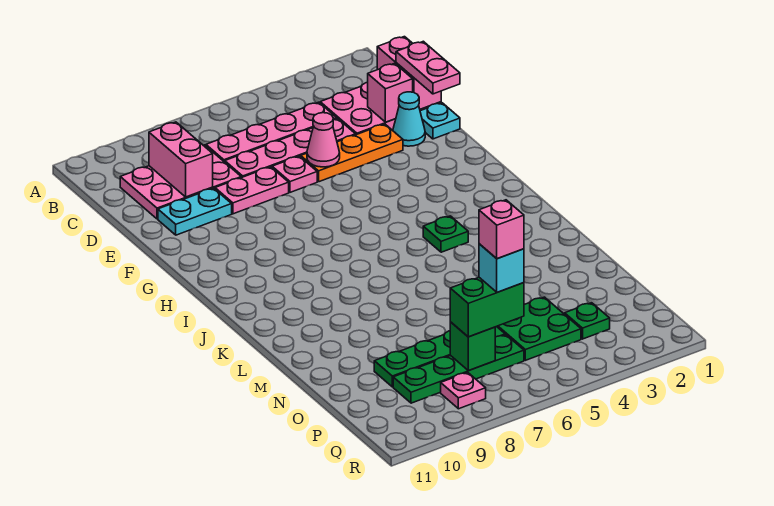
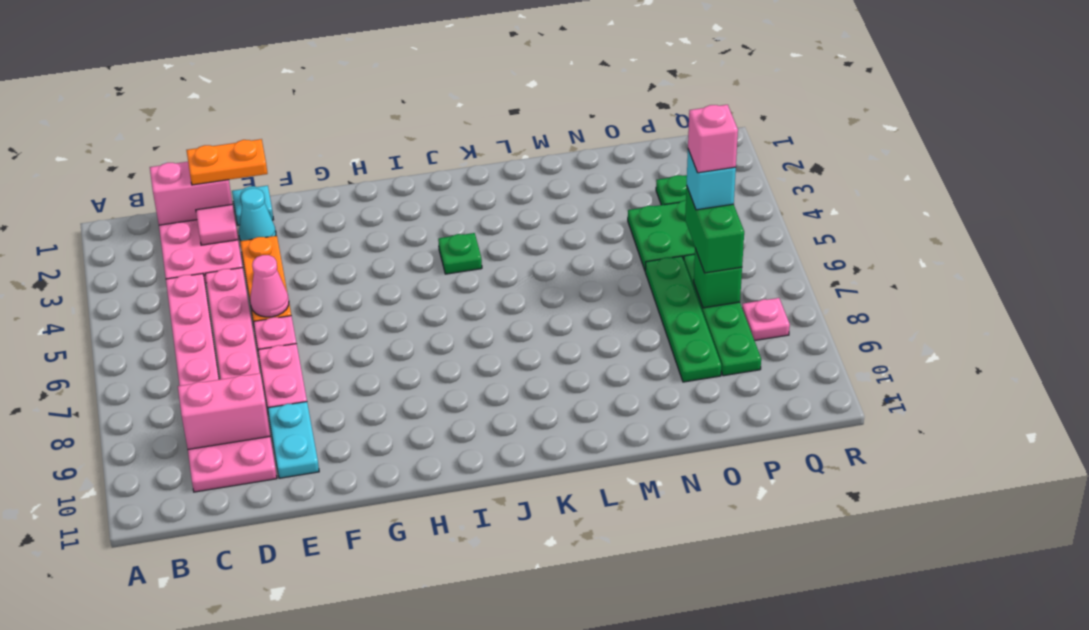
pink plate D1:E1 level 3 -> orange plate D1:E1 level 3
pink brick D2 level 2 -> pink tile D2 level 2

